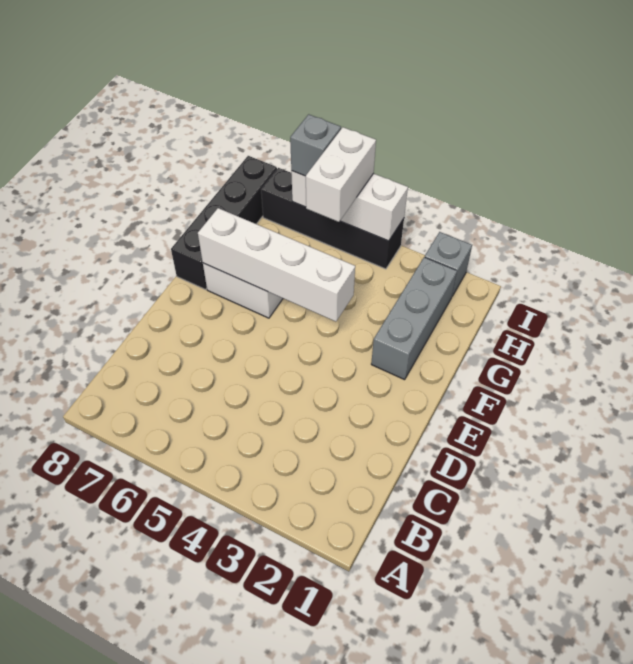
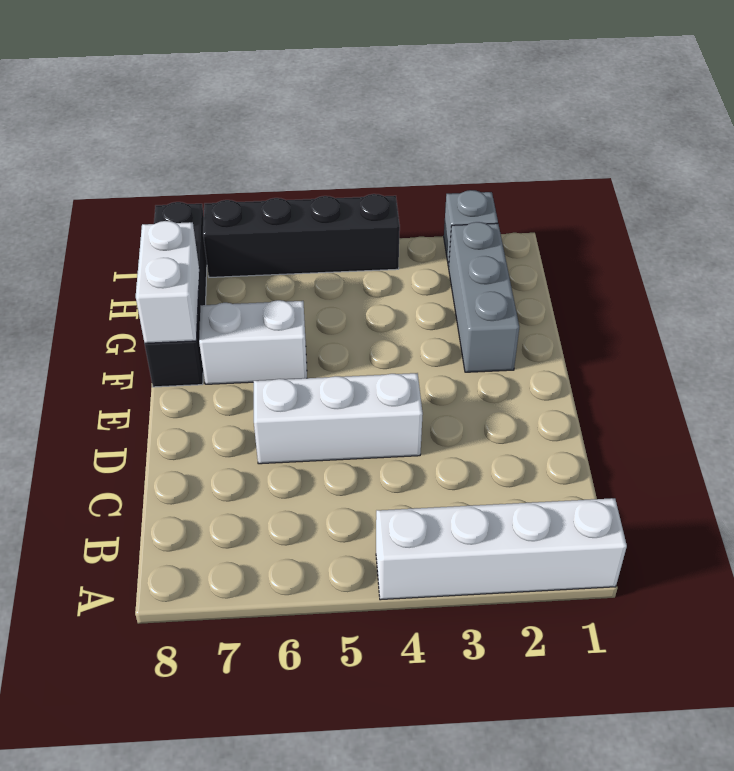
white brick F4:F7 level 2 -> white brick A1:A4 level 1
white brick H5:I5 level 3 -> white brick F8:G8 level 2
white brick I4:I6 level 2 -> white brick D4:D6 level 1
grey brick I6 level 3 -> none

